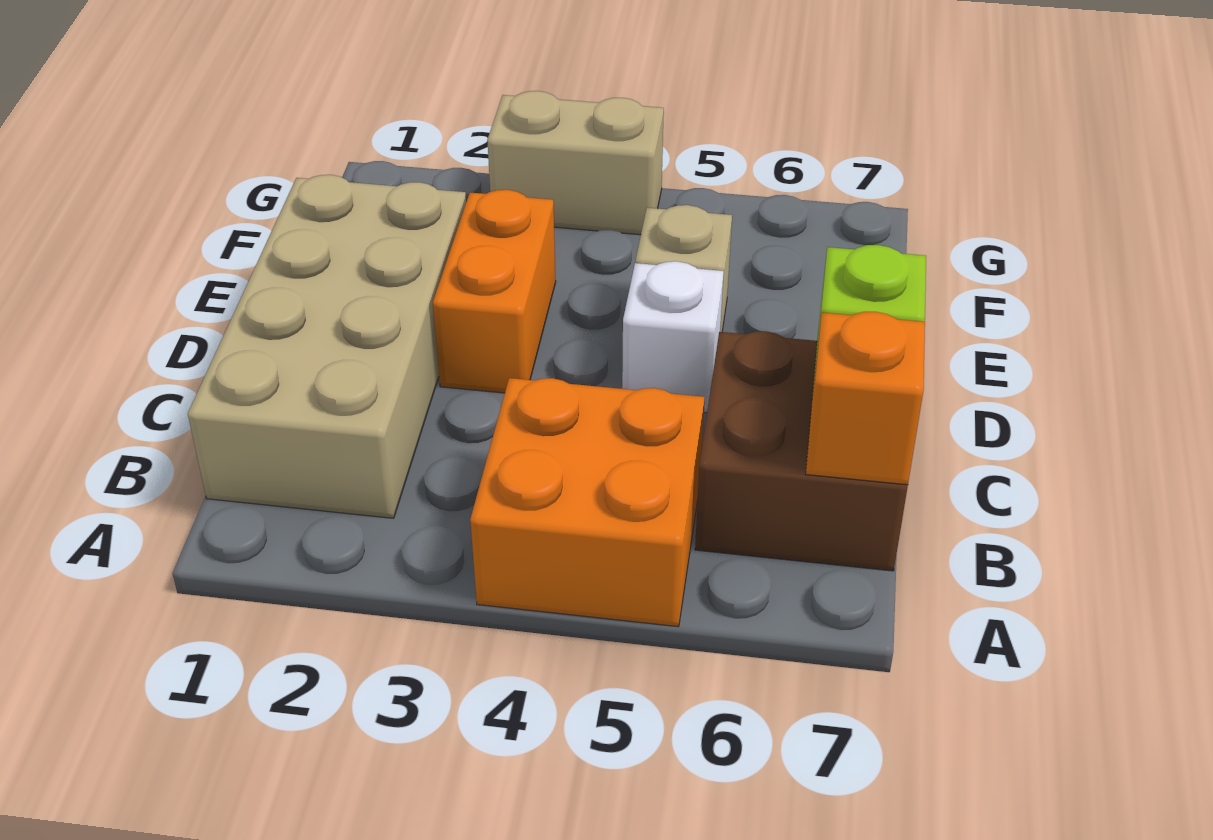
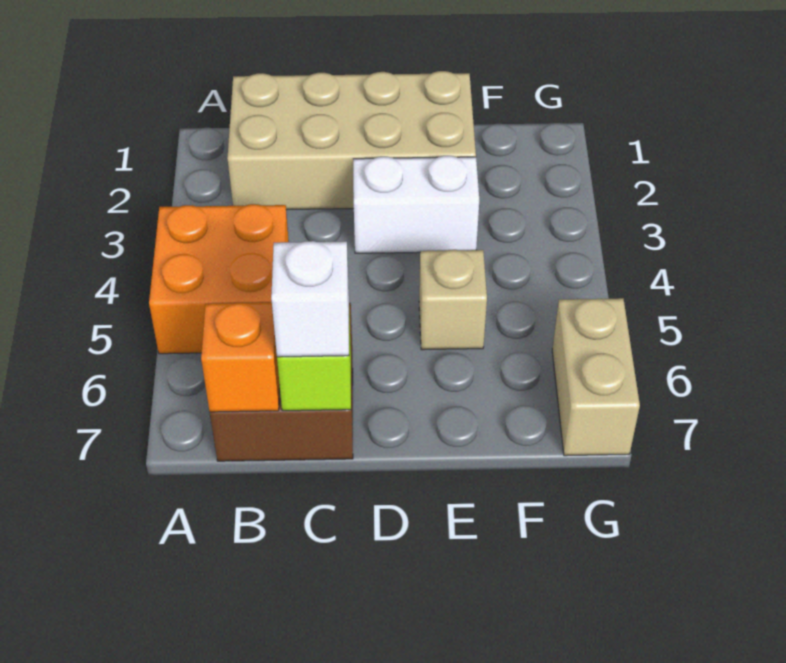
orange brick D3:E3 level 1 -> white brick D3:E3 level 1
white brick D5 level 1 -> white brick C7 level 3
tan brick G3:G4 level 1 -> tan brick G6:G7 level 1

